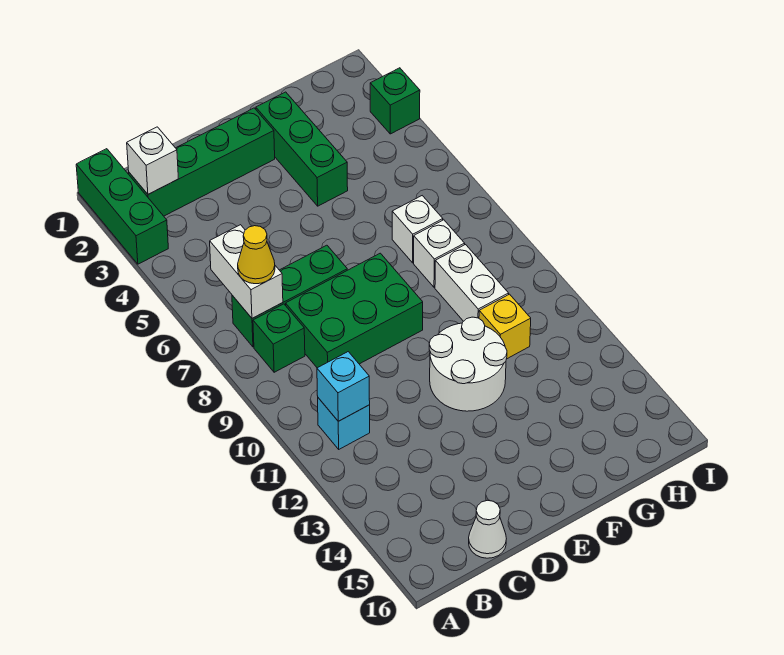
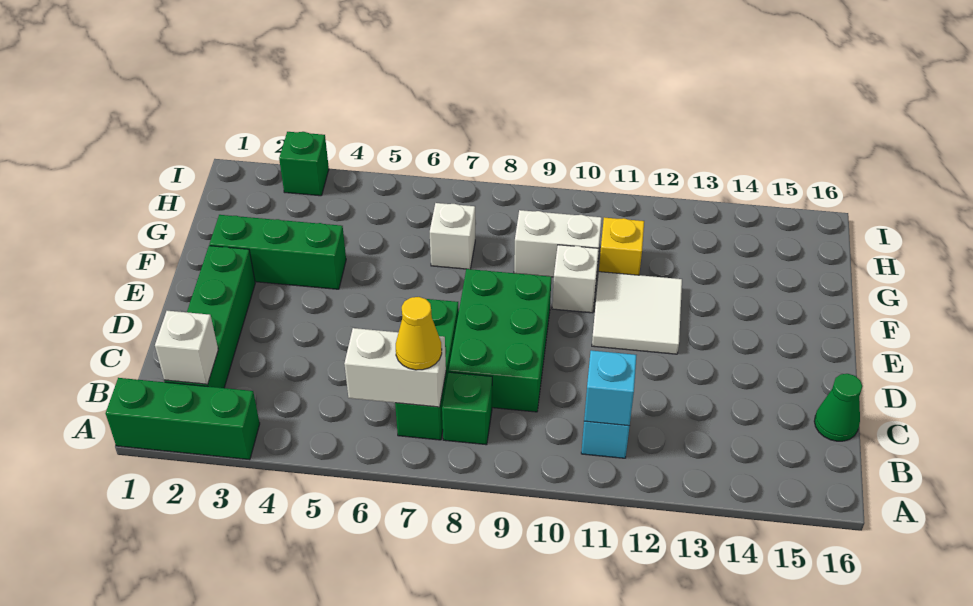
white cone C16 level 1 -> green cone C16 level 1
white round brick E11:F12 level 1 -> white tile E11:F12 level 1
white brick G8 level 1 -> white brick F10 level 1

